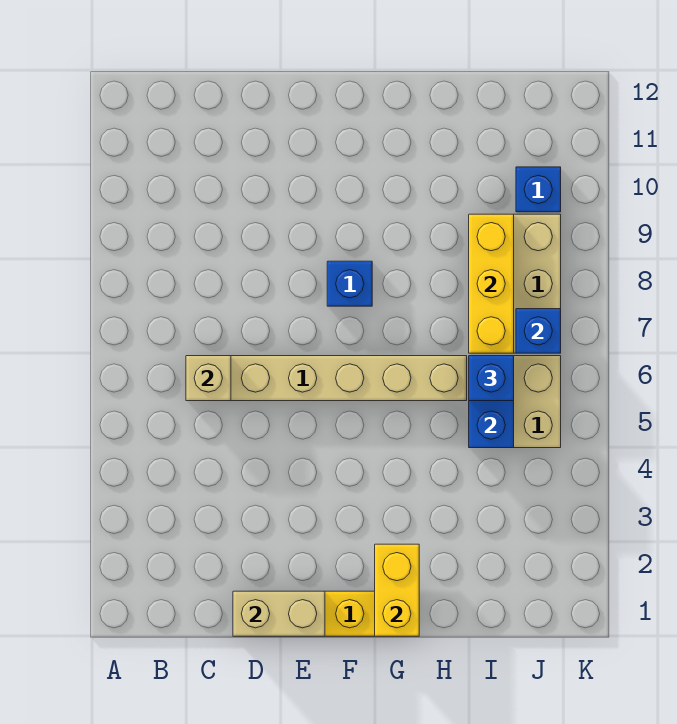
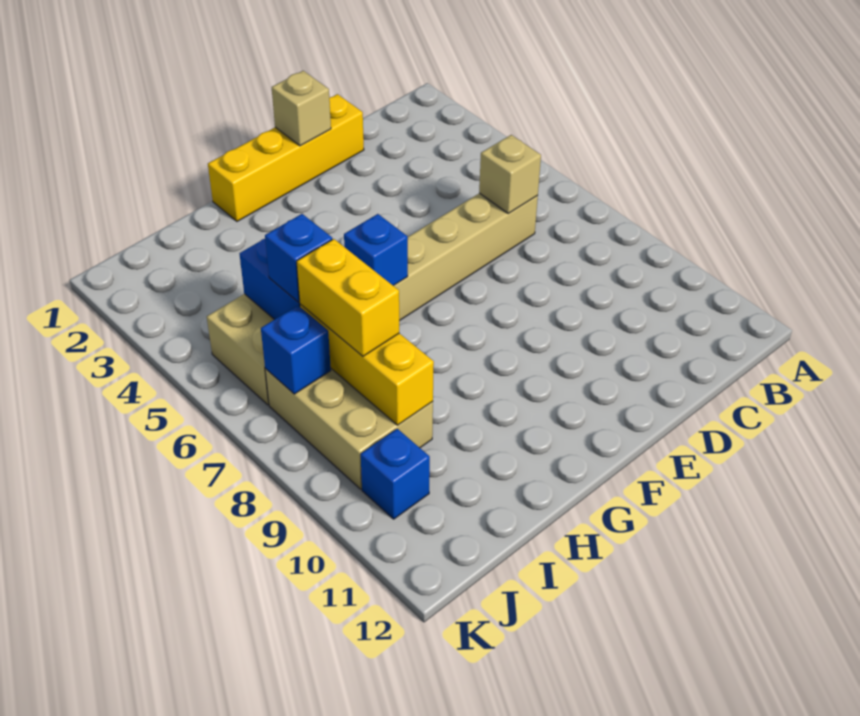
tan brick D1:E1 level 2 -> tan brick E1 level 2
blue brick F8 level 1 -> blue brick G6 level 2
yellow brick G1:G2 level 2 -> yellow brick I7:I8 level 3

